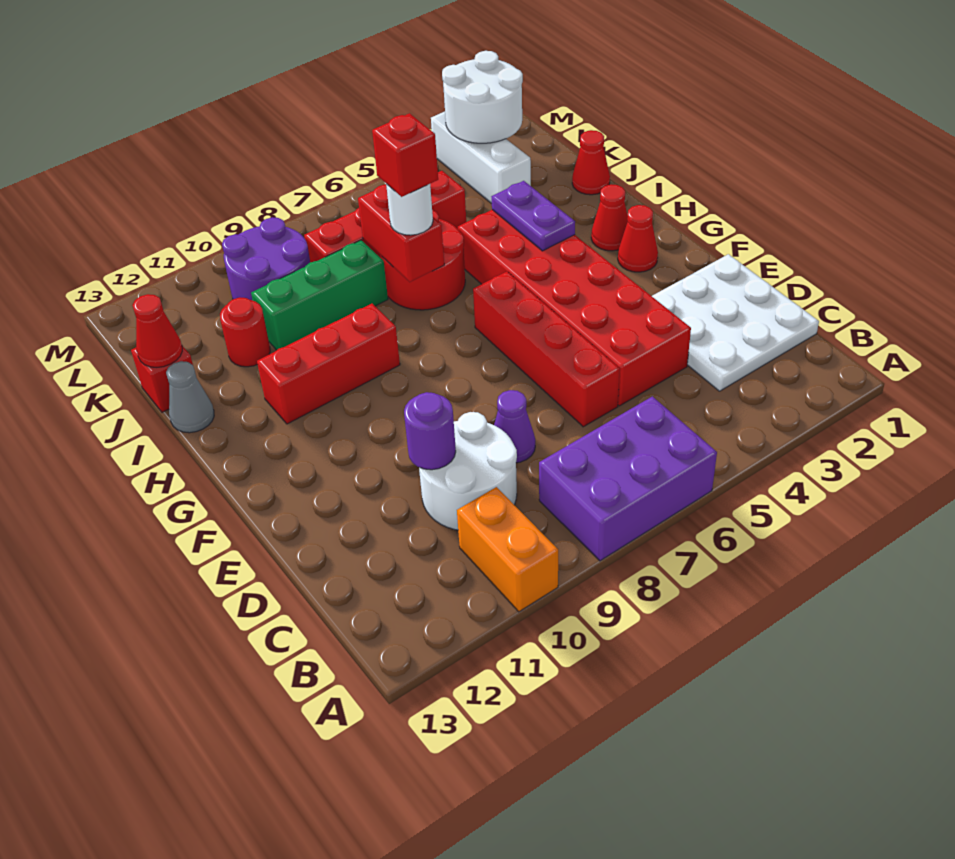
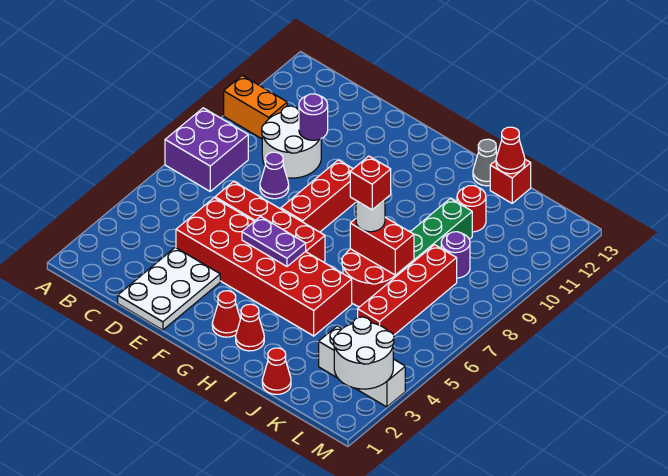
purple brick A6:B8 level 1 -> purple brick A7:B8 level 1
white plate C1:E3 level 1 -> white plate D1:E3 level 1
purple plate H4:I4 level 2 -> purple plate F5:G5 level 2
red brick H9:H11 level 1 -> red brick F7:F9 level 1
purple round brick K9:L10 level 1 -> purple round brick K9 level 1

